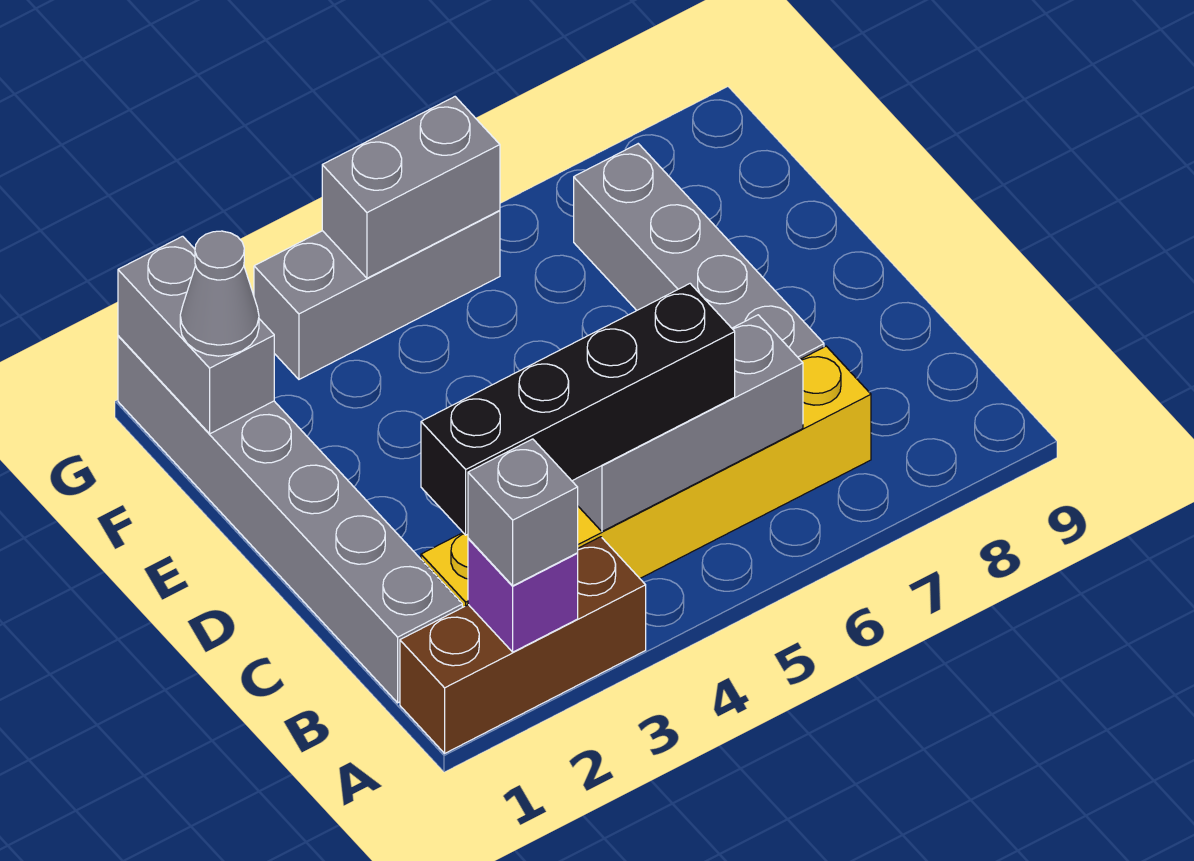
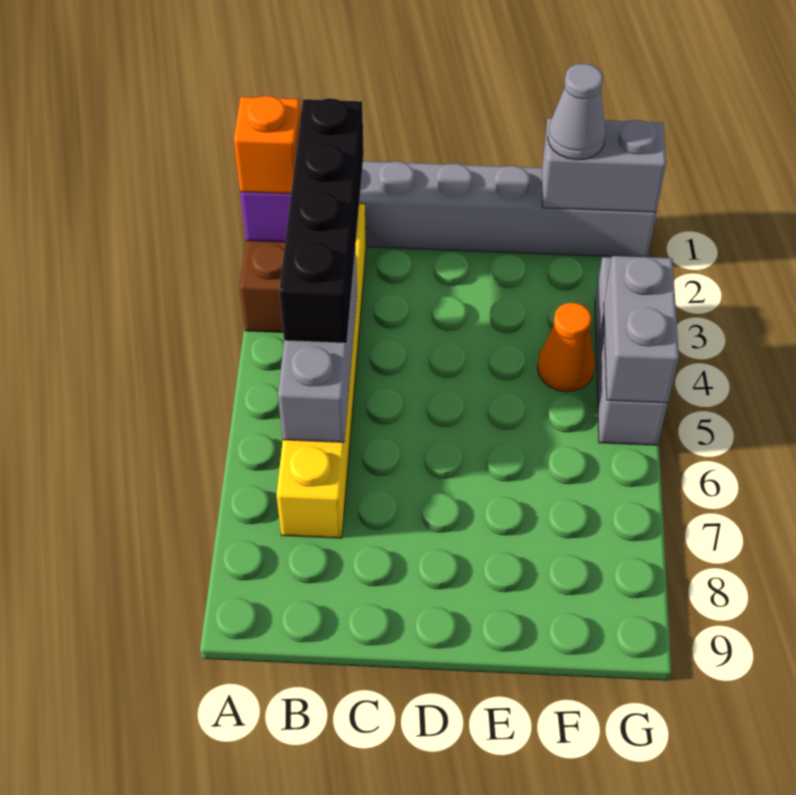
grey brick A2 level 3 -> orange brick A2 level 3
grey brick C7:F7 level 1 -> none
none -> orange cone F4 level 1

